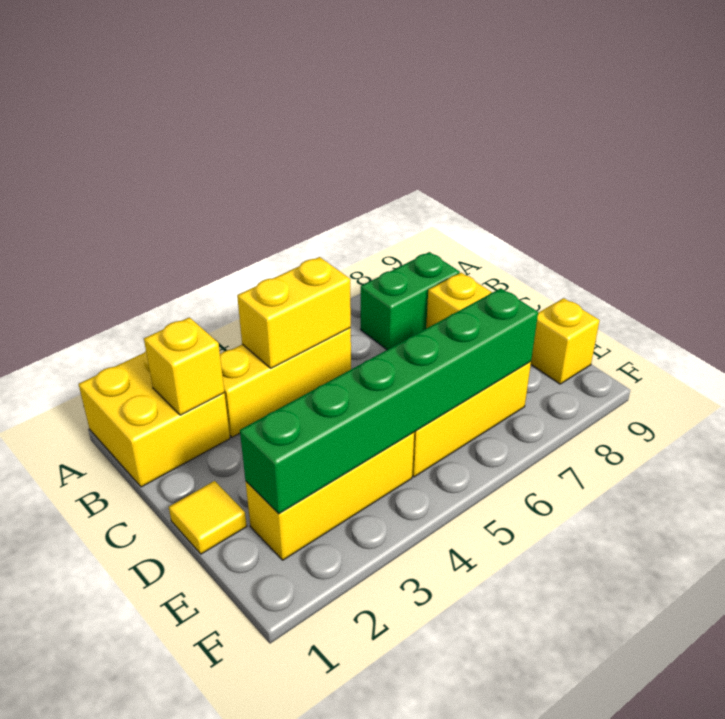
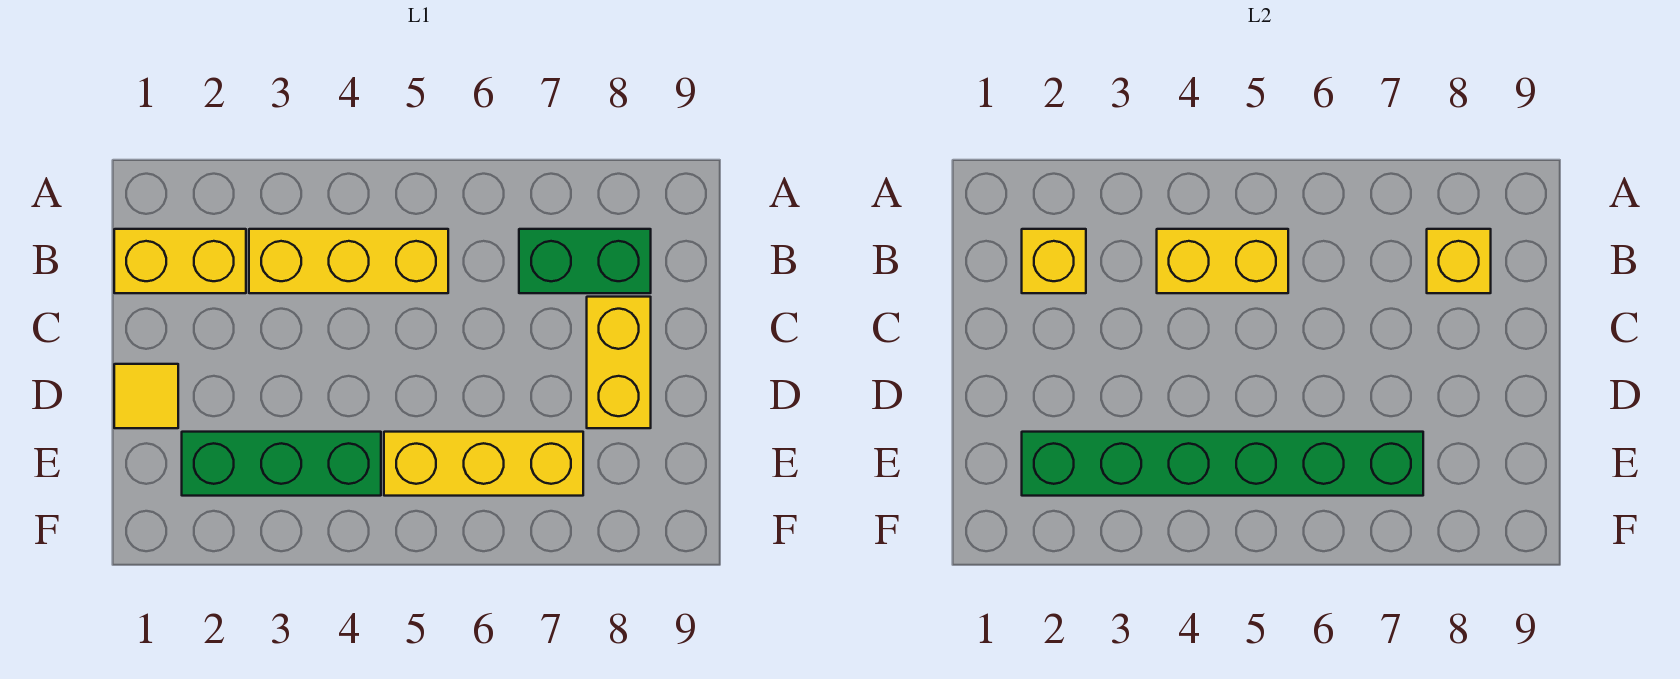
yellow brick A1:B2 level 1 -> yellow brick B1:B2 level 1
yellow brick E2:E4 level 1 -> green brick E2:E4 level 1
yellow brick E9 level 1 -> yellow brick B8 level 2

